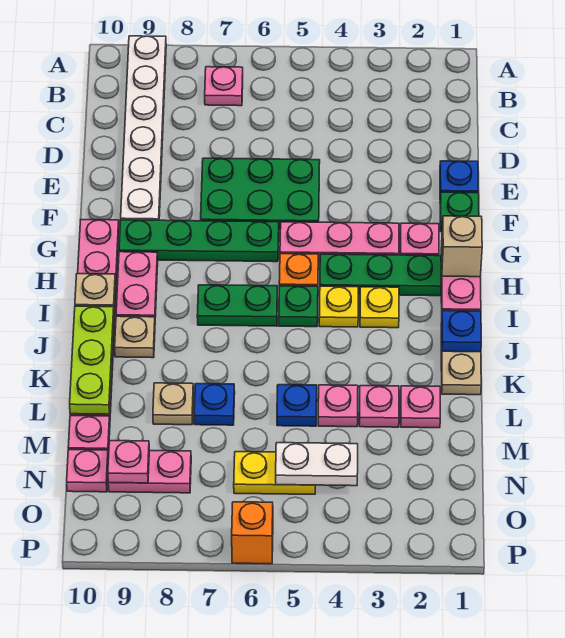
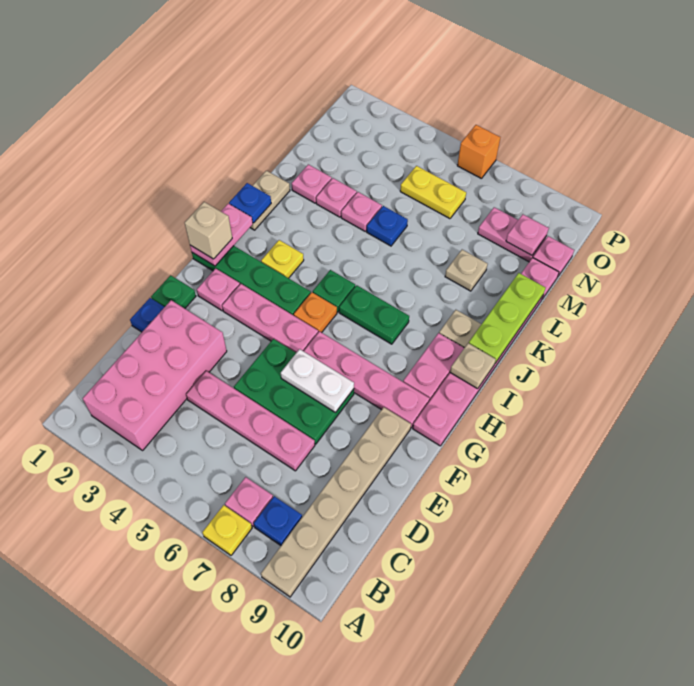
white plate A9:F9 level 1 -> tan plate A9:F9 level 1
none -> pink brick B2:E3 level 1
none -> pink plate D4:D7 level 1
green plate G6:G9 level 1 -> pink plate G6:G9 level 1
yellow plate I4 level 1 -> yellow plate A7 level 1
blue plate L7 level 1 -> blue plate B8 level 1
white plate N4:N5 level 2 -> white plate F6:F7 level 2

